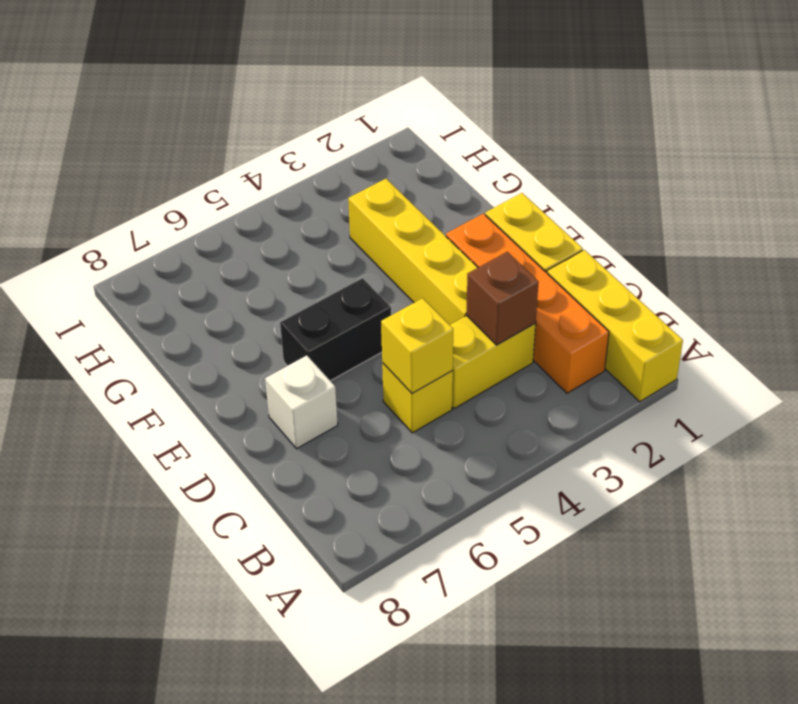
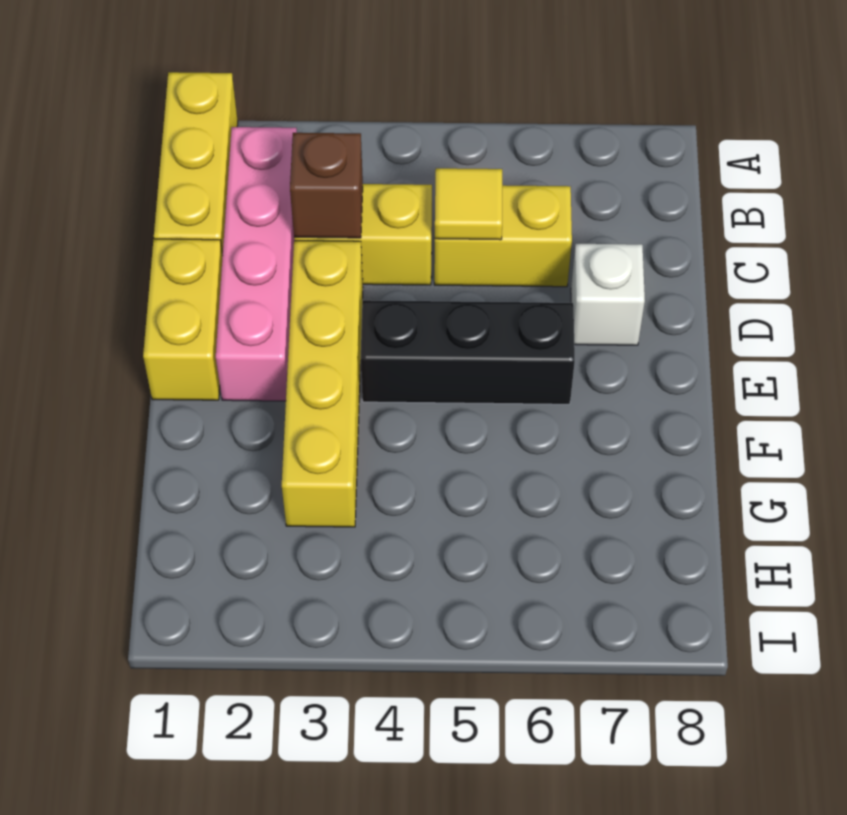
orange brick B2:E2 level 1 -> pink brick B2:E2 level 1
yellow brick C5 level 1 -> yellow brick C5:C6 level 1
yellow brick C5 level 2 -> yellow tile C5 level 2
black brick E5:E6 level 1 -> black brick E4:E6 level 1

